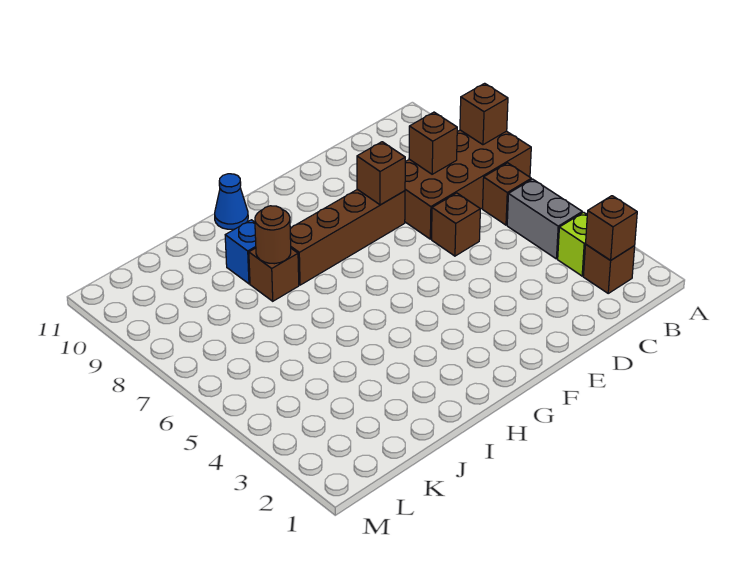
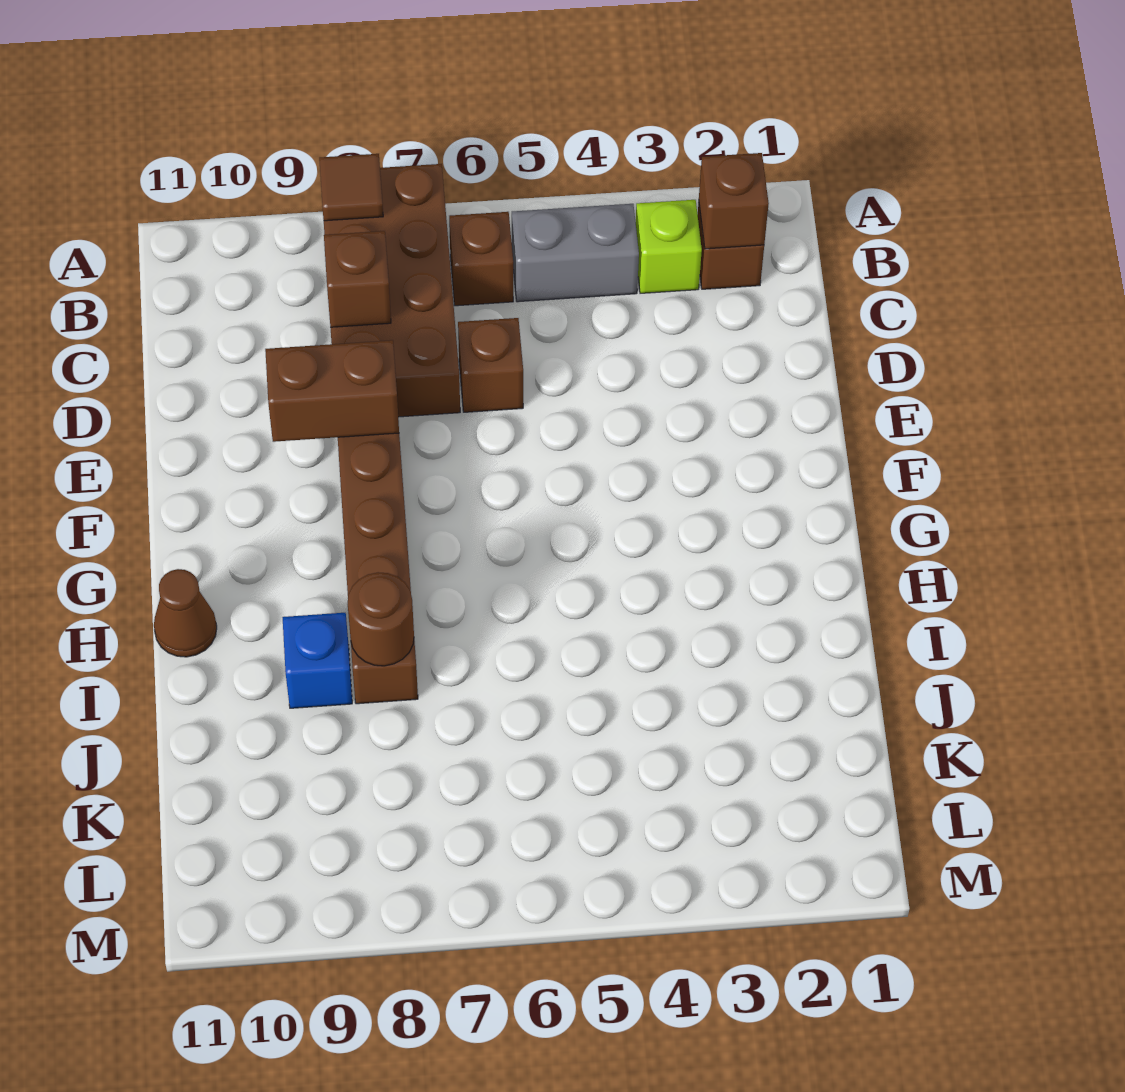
brown brick A8 level 2 -> brown tile A8 level 2
brown brick E8 level 2 -> brown brick E8:E9 level 2
blue cone H11 level 1 -> brown cone H11 level 1

